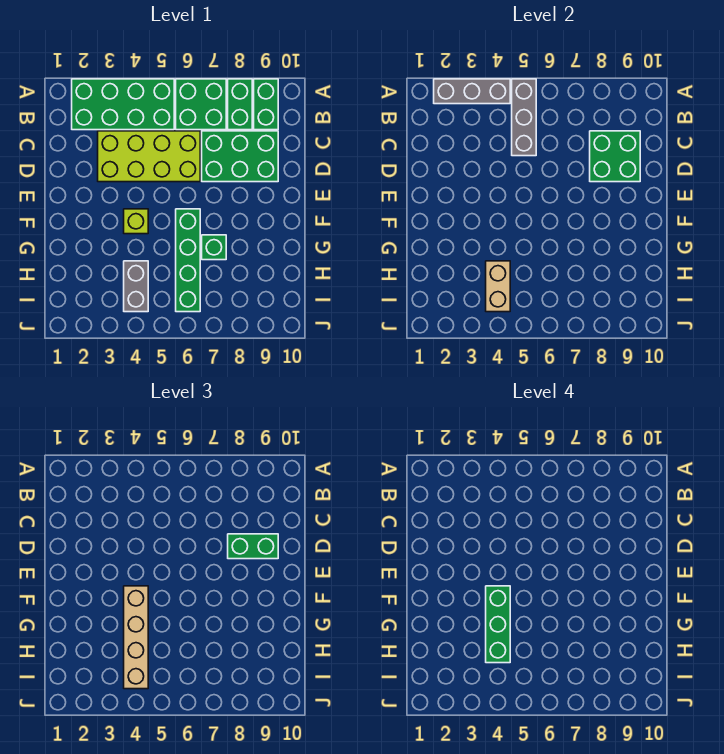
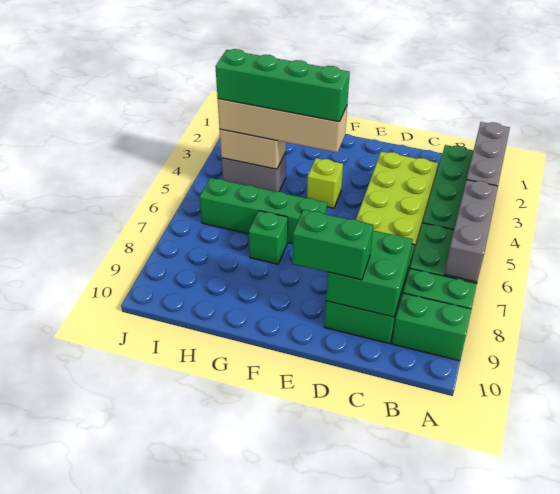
grey brick A5:C5 level 2 -> grey brick A5:A7 level 2
green brick D8:D9 level 3 -> green brick D9:E9 level 3
green brick F4:H4 level 4 -> green brick F4:I4 level 4

